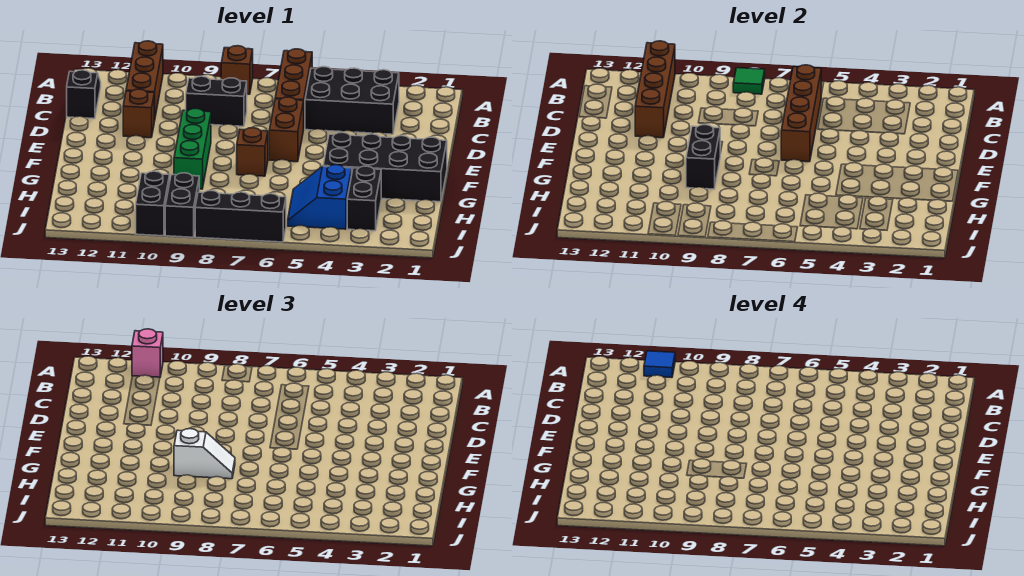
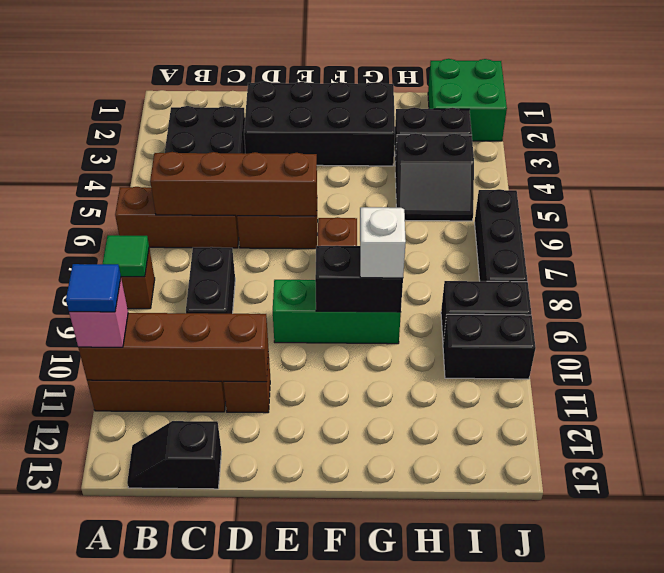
black brick F1:G4 level 1 -> black brick D2:G3 level 1
blue slope H4:I5 level 1 top 4 -> black slope H4:I5 level 1 top 4
none -> green brick I1:J2 level 1

